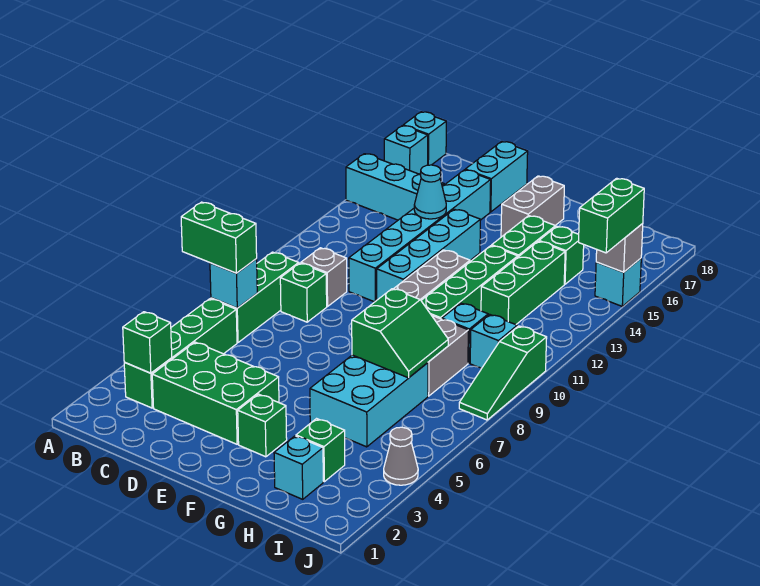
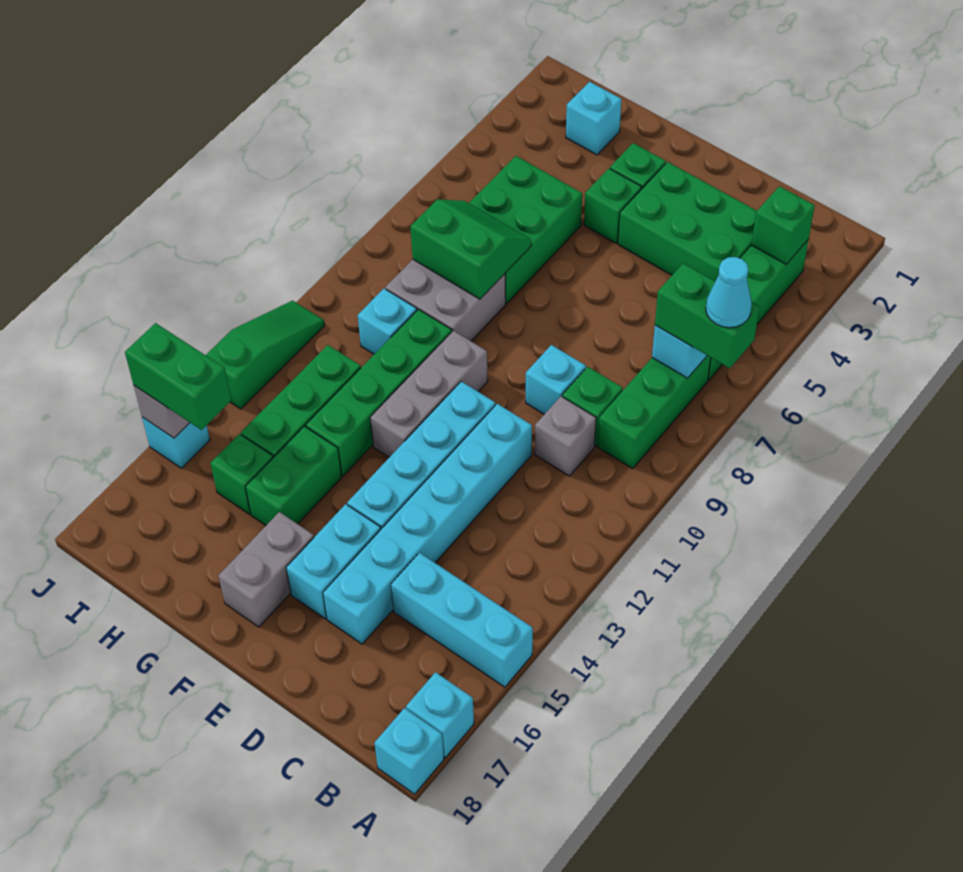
cyan cone D14 level 2 -> cyan cone A7 level 4
cyan brick D17:D18 level 1 -> cyan brick E15:E16 level 1
cyan brick G5:H7 level 1 -> green brick G5:H7 level 1
green slope G7:H8 level 2 top G -> green slope G7:H8 level 2 top 8
green brick H3 level 1 -> green brick F4 level 1
cyan brick I10 level 1 -> cyan brick D9 level 1
grey cone J4 level 1 -> none
green slope J8:J10 level 1 top 10 -> green slope J11:J13 level 1 top 13
green brick J14:J15 level 3 -> green brick I15:J15 level 3

